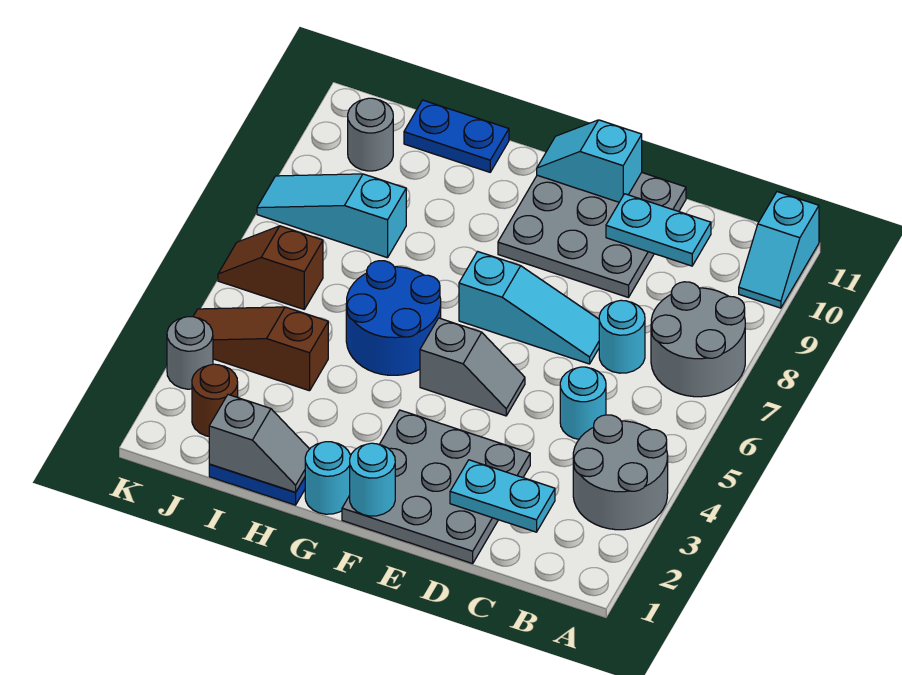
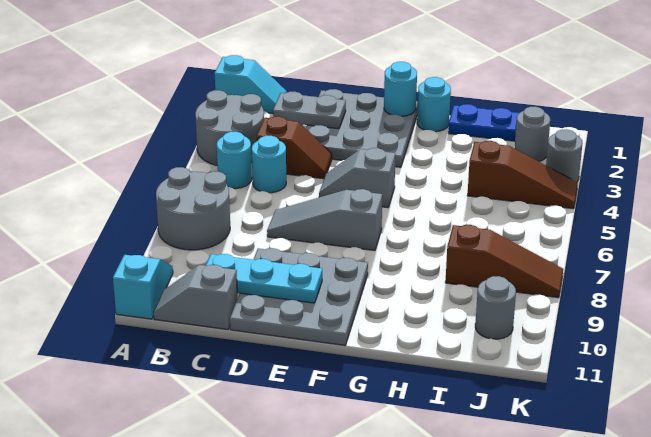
cyan plate C2:D2 level 2 -> grey plate C2:D2 level 2
cyan round brick C7 level 1 -> cyan round brick B5 level 1
cyan plate C10:D10 level 2 -> cyan plate C10:E10 level 2
cyan slope D7:F7 level 1 top F -> grey slope D7:F7 level 1 top F
cyan slope E11:F11 level 2 top E -> cyan slope A1:B1 level 1 top A
blue round brick G5:H6 level 1 -> none
grey slope H1:I1 level 2 top I -> grey slope B11:C11 level 1 top C
blue plate H11:I11 level 1 -> none
cyan slope I8:K8 level 1 top I -> brown slope I8:K8 level 1 top I
brown round brick J2 level 1 -> grey round brick J2 level 1
brown slope J6:K6 level 1 top J -> brown slope C4:D4 level 1 top C

